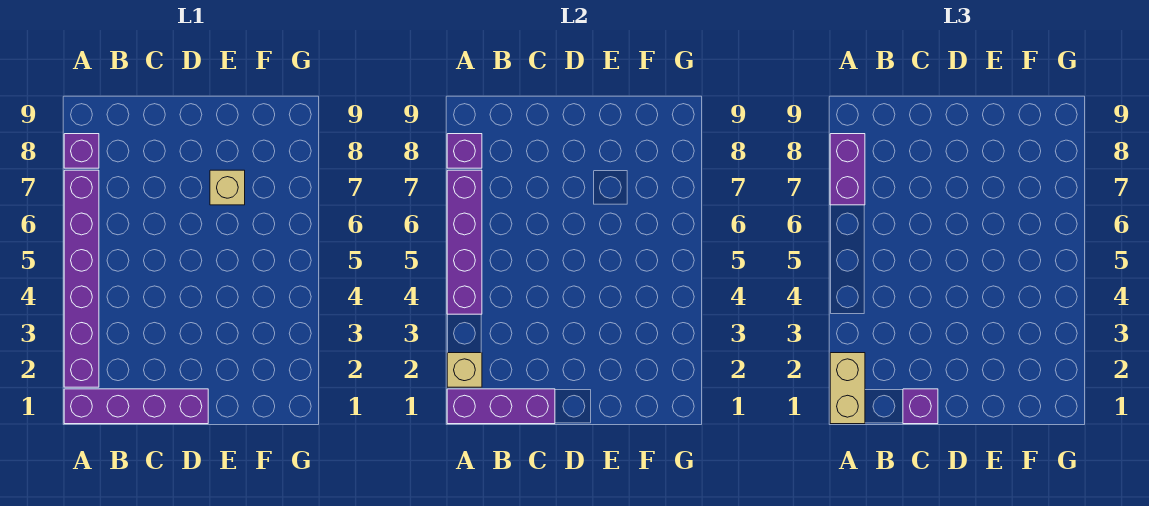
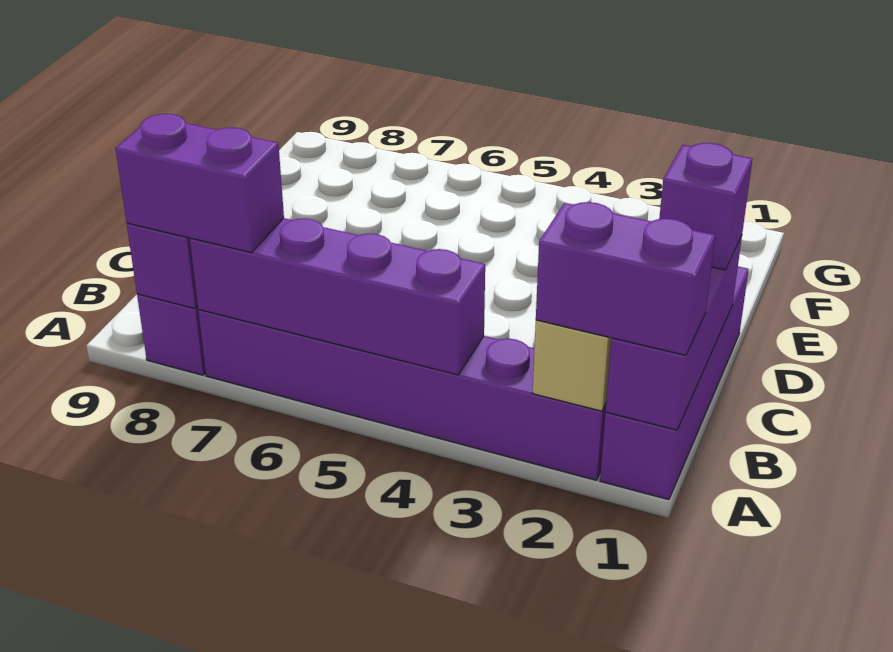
tan brick A1:A2 level 3 -> purple brick A1:A2 level 3
tan brick E7 level 1 -> none

